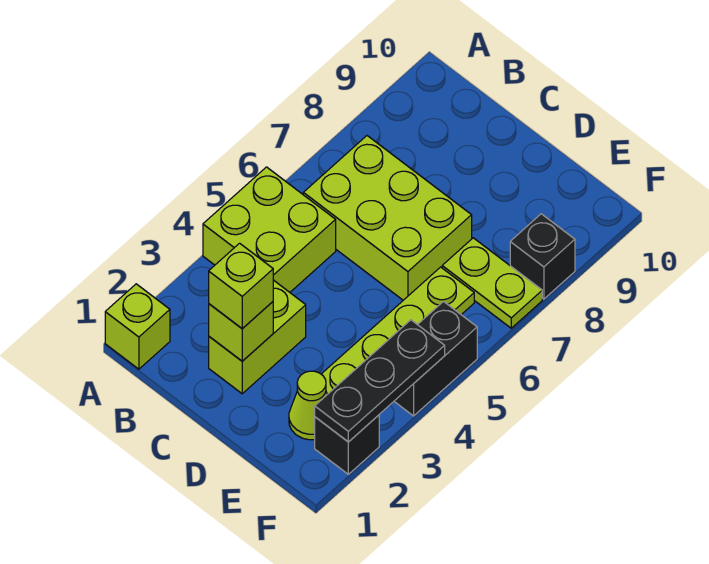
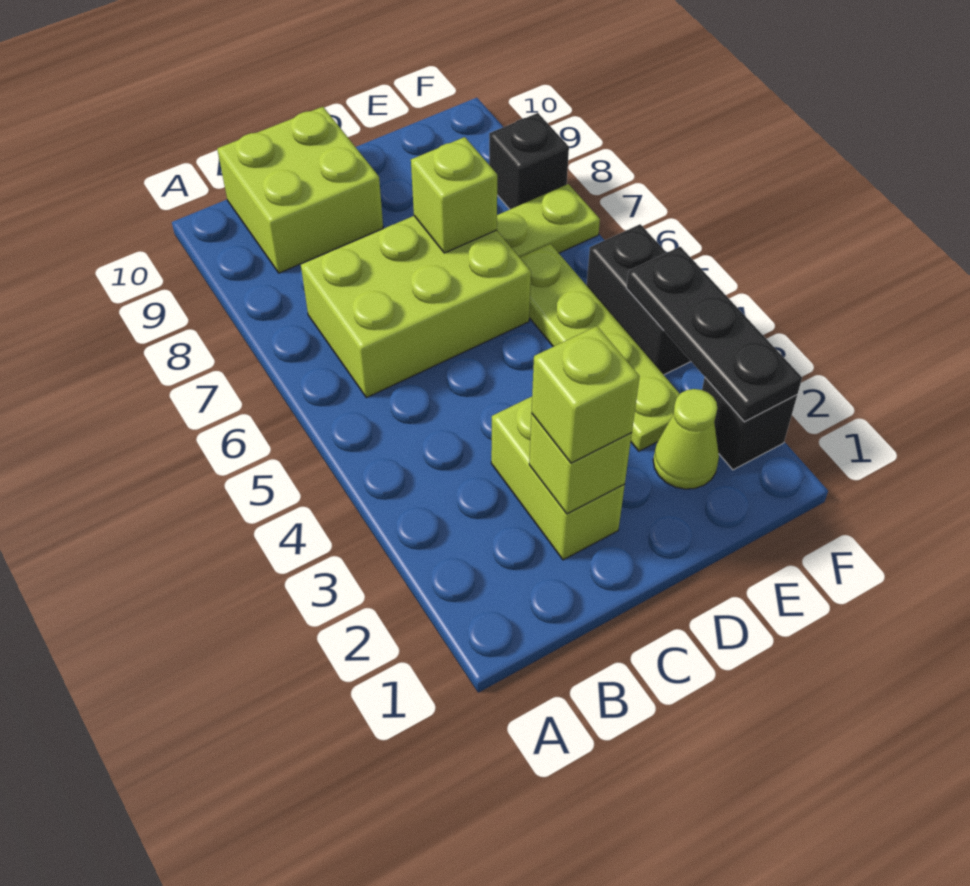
lime brick A1 level 1 -> lime brick D7 level 2
lime brick A4:B5 level 1 -> lime brick B9:C10 level 1

